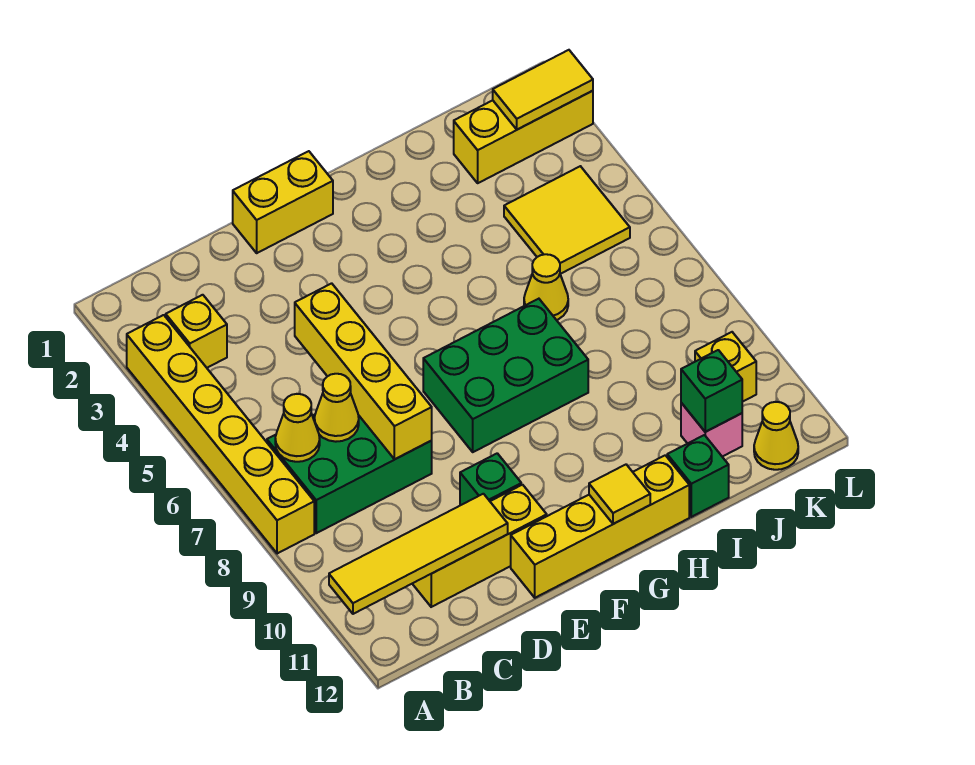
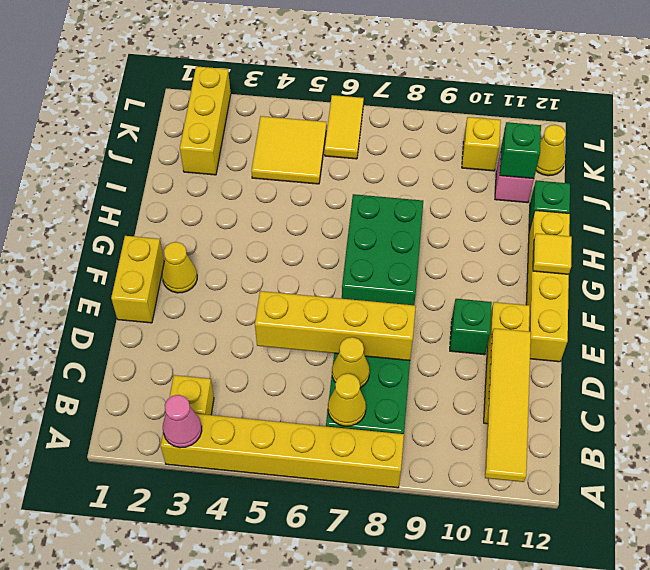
none -> pink cone A3 level 2
yellow cone I6 level 1 -> yellow cone F2 level 1
yellow tile K2:L2 level 2 -> yellow tile K6:L6 level 1

